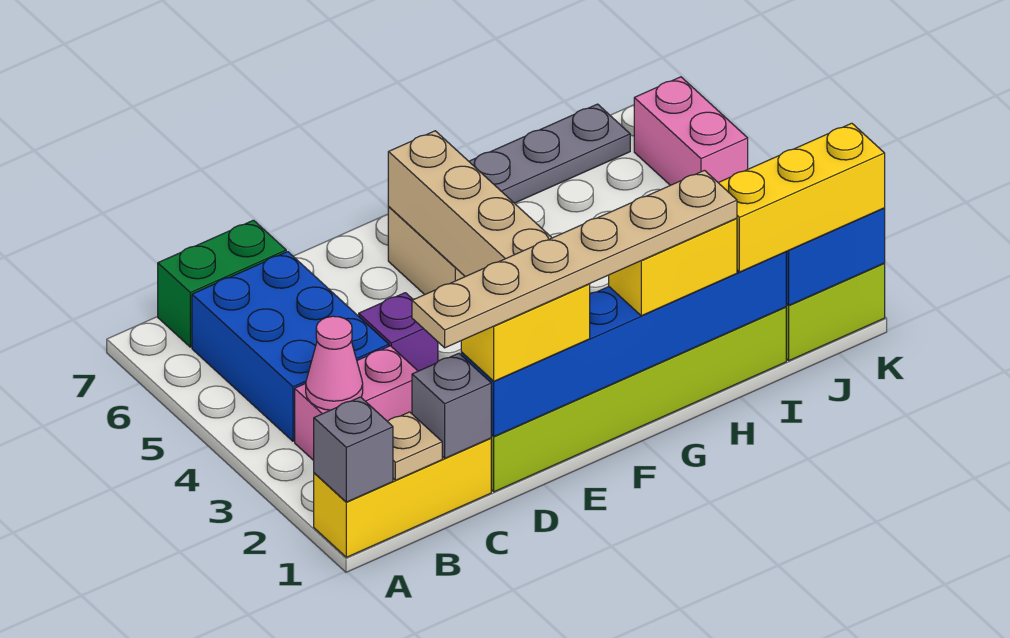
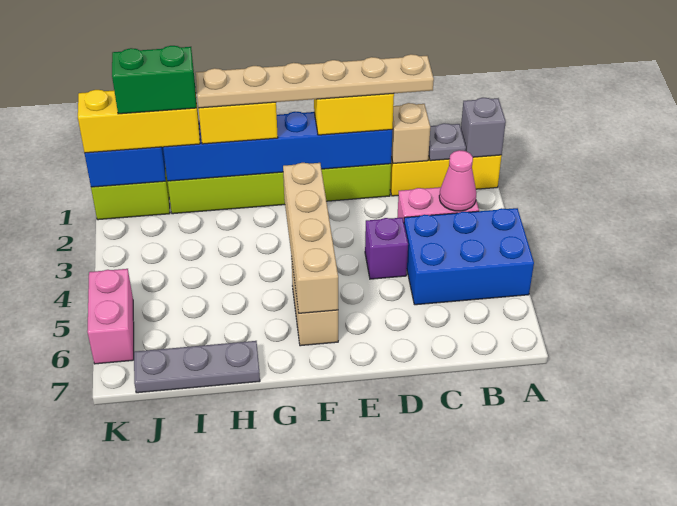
tan plate B1 level 2 -> grey plate B1 level 2
blue brick B4:C6 level 1 -> blue brick A4:C5 level 1
green brick B7:C7 level 1 -> green brick I1:J1 level 4
grey brick C1 level 2 -> tan brick C1 level 2

